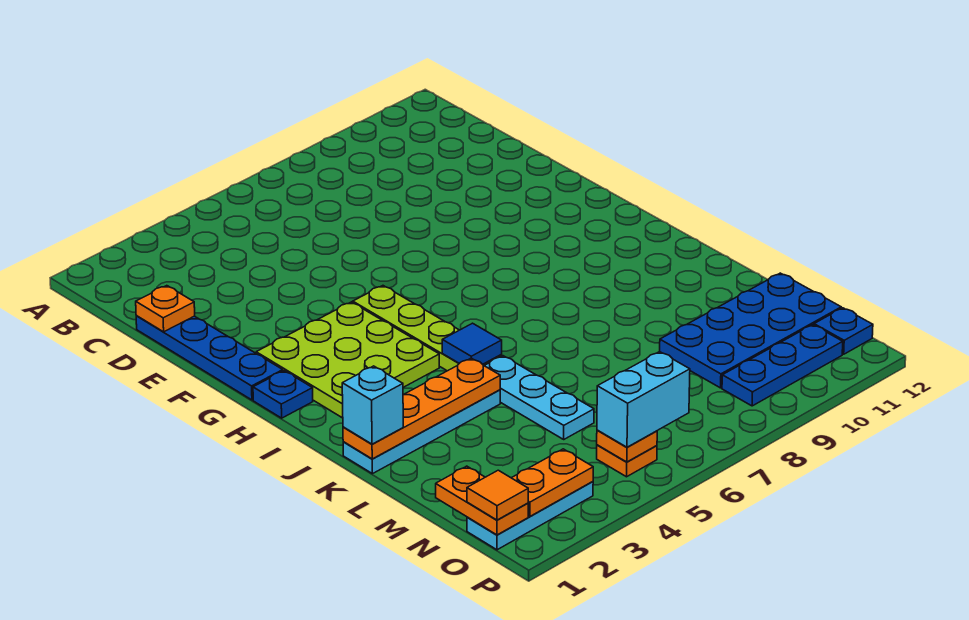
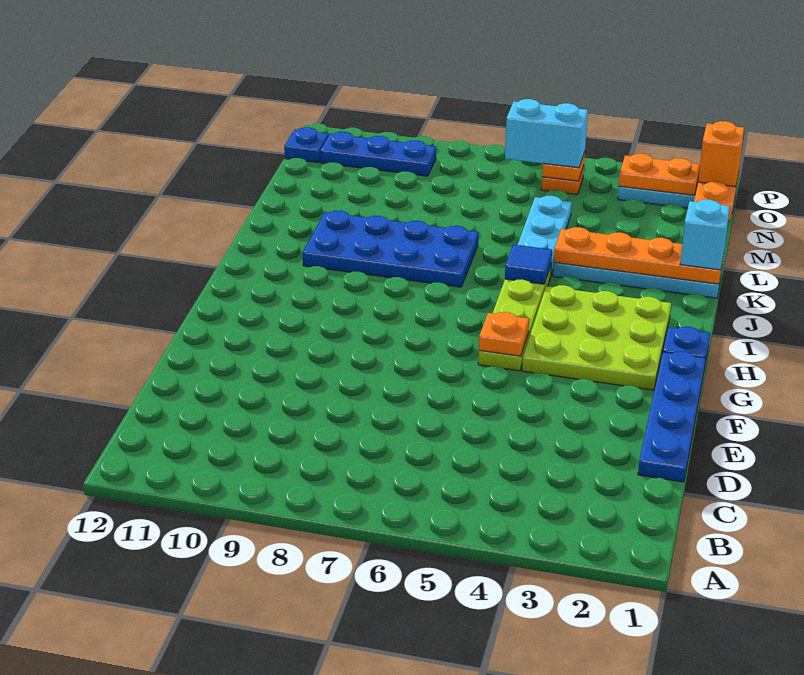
orange plate D1 level 2 -> orange plate G5 level 2
blue plate M9:N12 level 1 -> blue plate J7:K10 level 1
orange tile O1 level 3 -> orange brick O1 level 3

